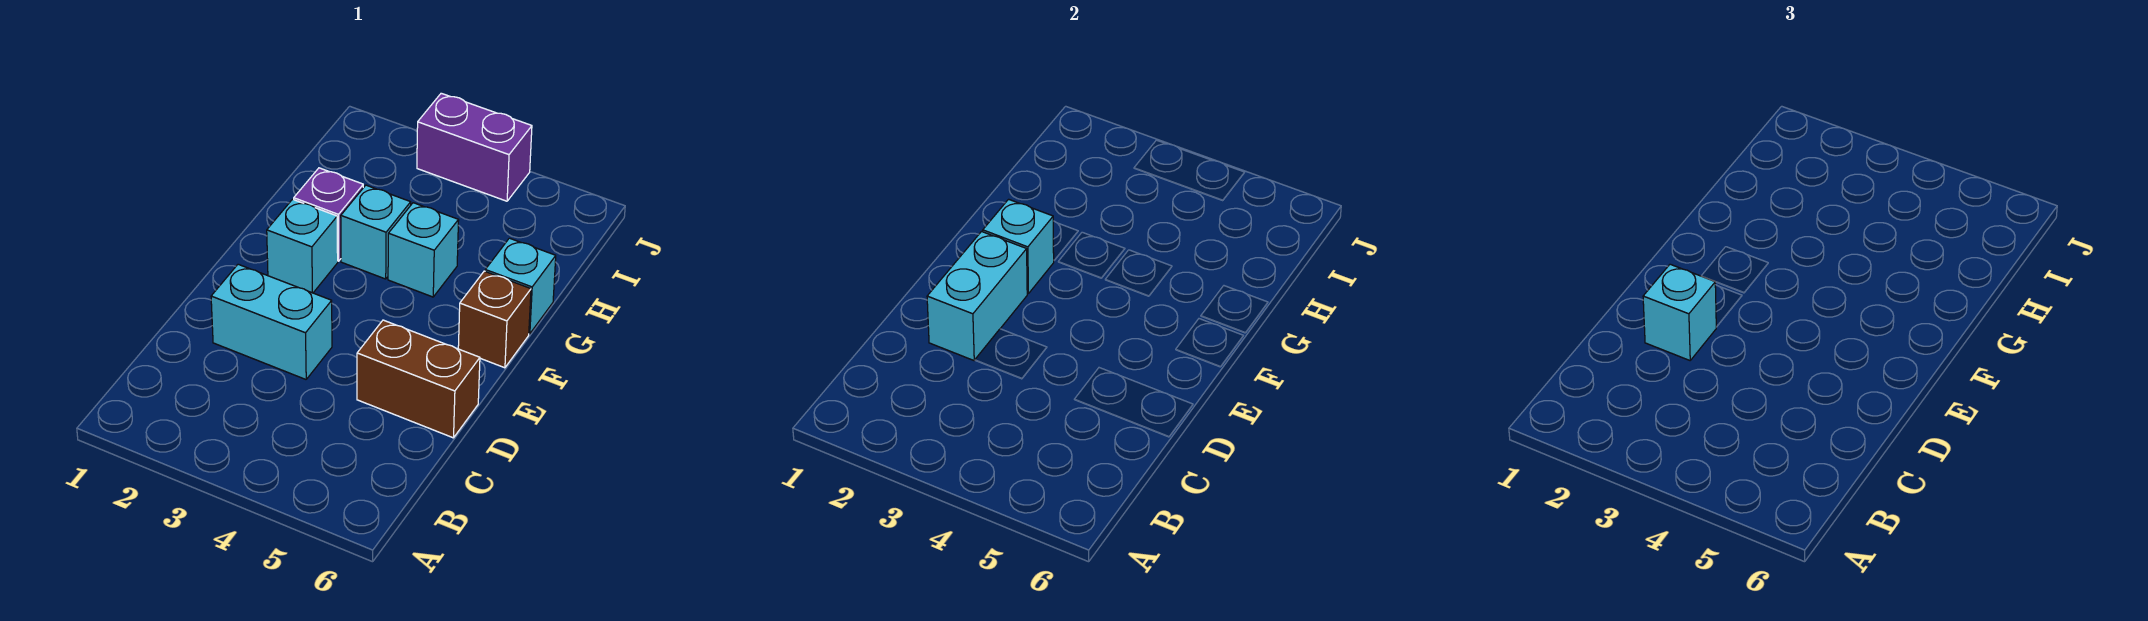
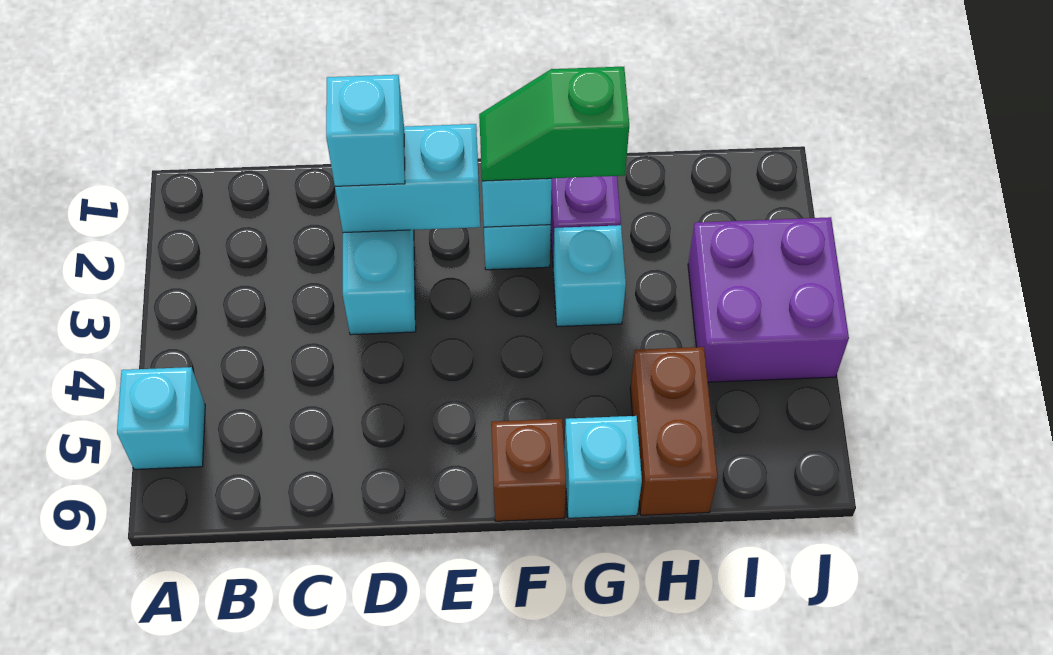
brown brick D5:D6 level 1 -> brown brick H5:H6 level 1
none -> green slope F2:G2 level 3 top G
cyan brick G4 level 1 -> cyan brick A5 level 1
purple brick J3:J4 level 1 -> purple brick I3:J4 level 1

